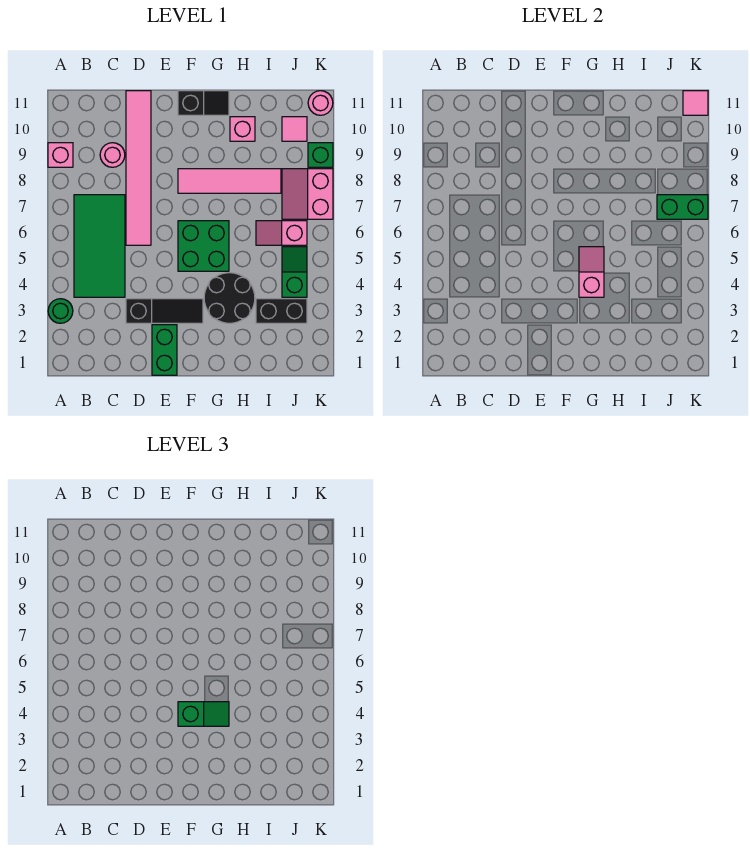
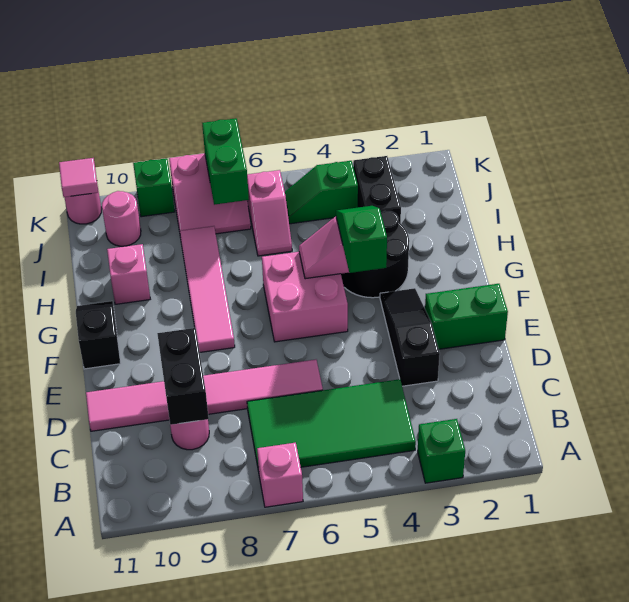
green round brick A3 level 1 -> green brick A3 level 1
pink brick A9 level 1 -> pink brick A7 level 1
none -> black brick C9:D9 level 2
green brick F5:G6 level 1 -> pink brick F5:G6 level 1
pink tile J10 level 1 -> pink round brick J10 level 1

